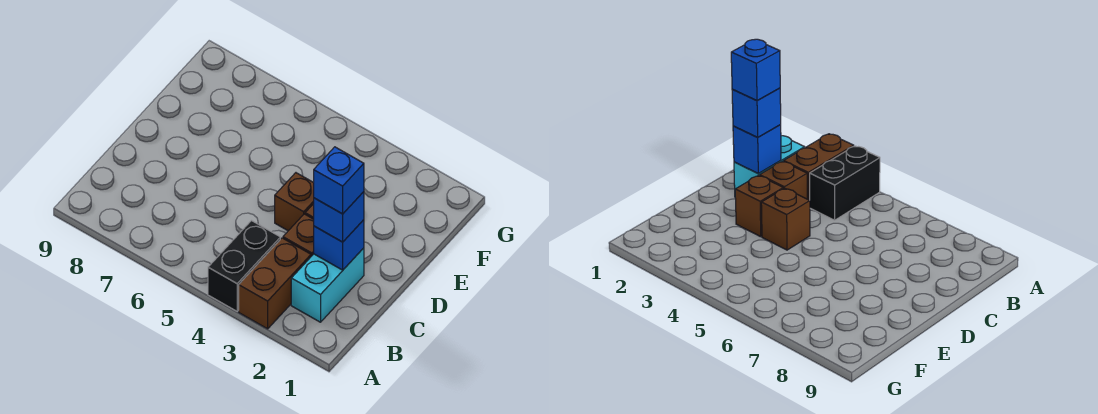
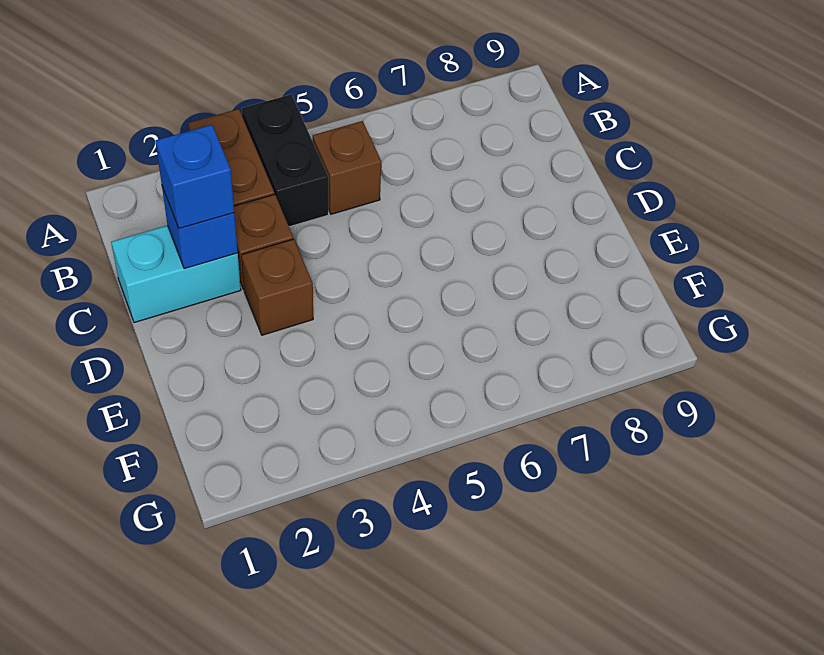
cyan brick B2:C2 level 1 -> cyan brick C1:C2 level 1
blue brick C2 level 4 -> none
brown brick D4 level 1 -> brown brick B5 level 1

